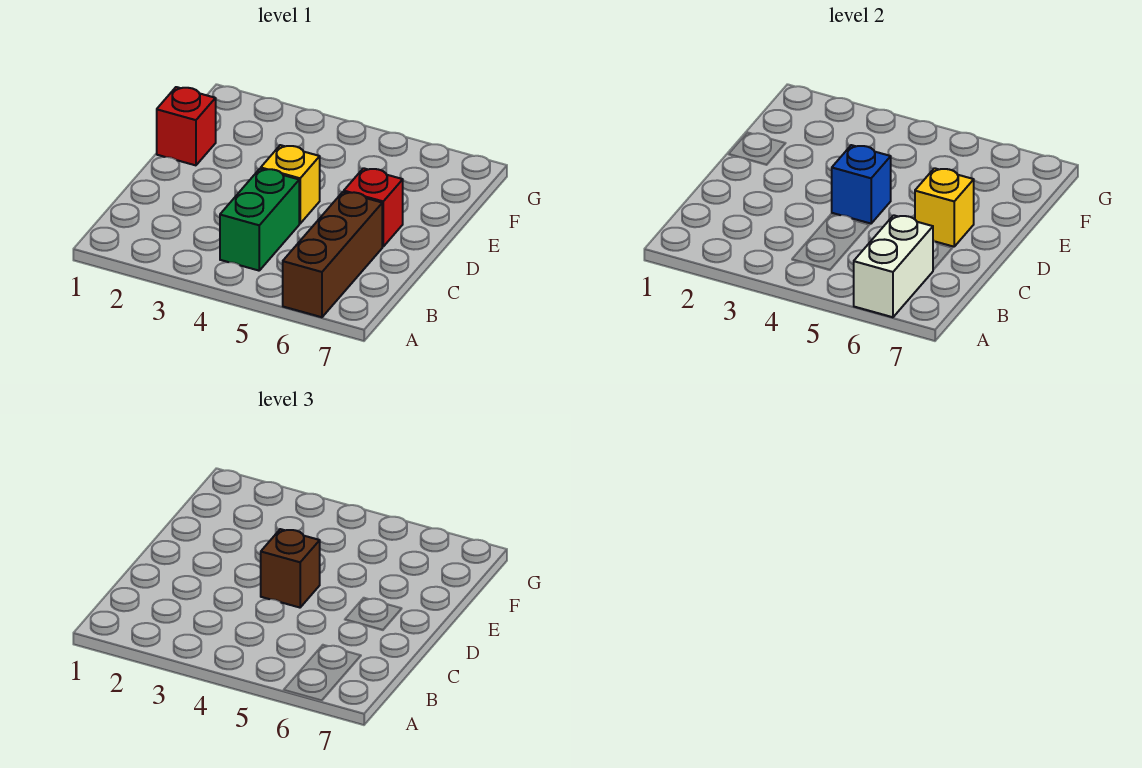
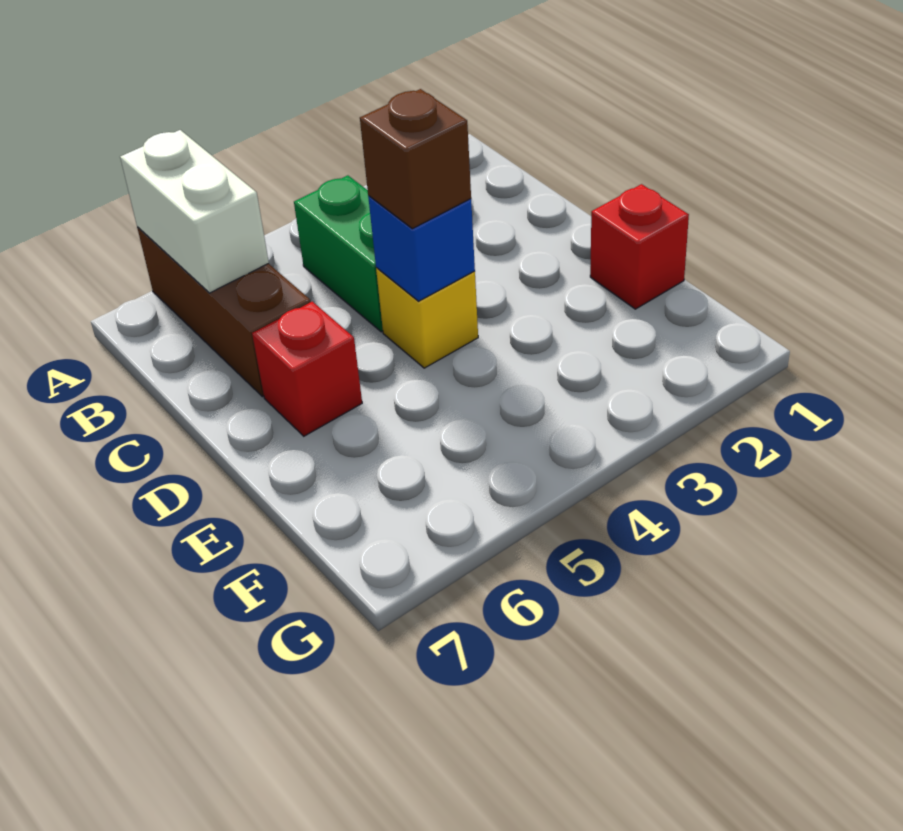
yellow brick D6 level 2 -> none

